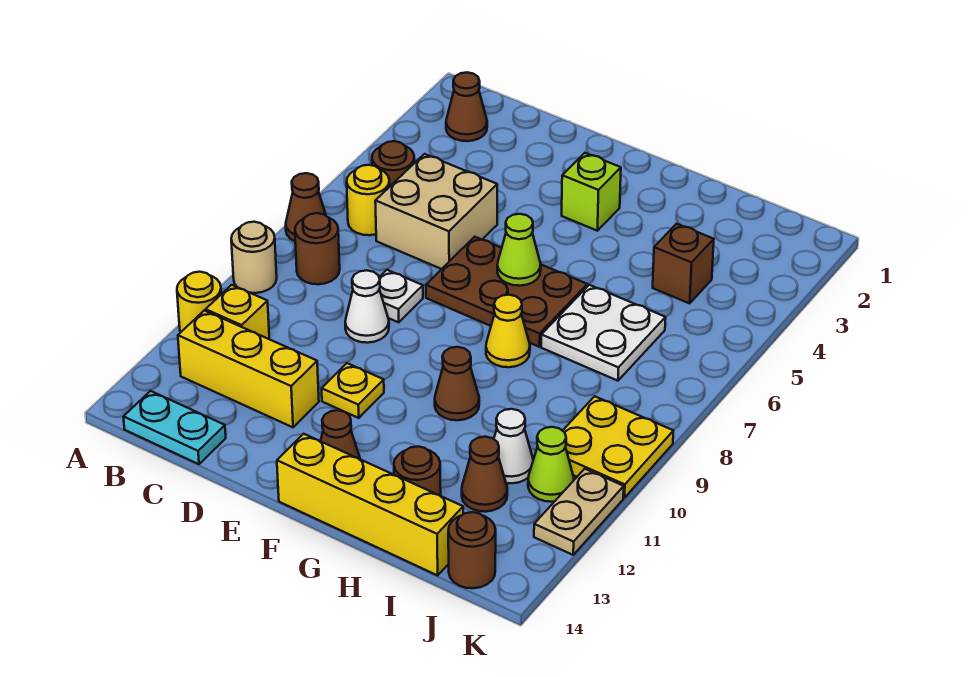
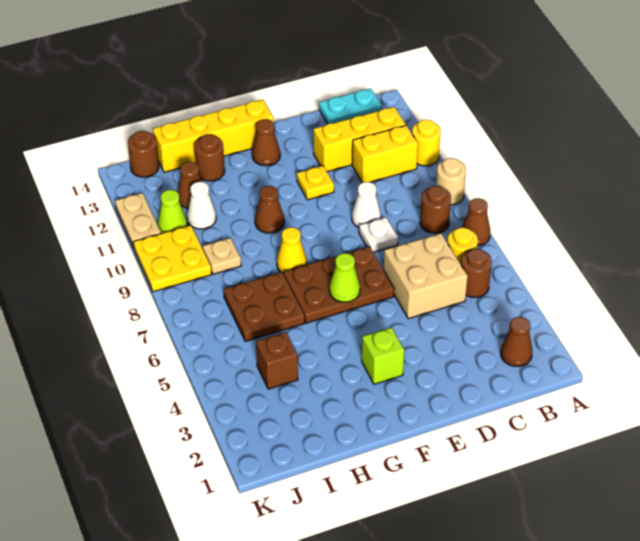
yellow brick B11 level 1 -> yellow brick B11:C11 level 1
white plate H6:I7 level 1 -> brown plate H6:I7 level 1
none -> tan plate I9 level 1

